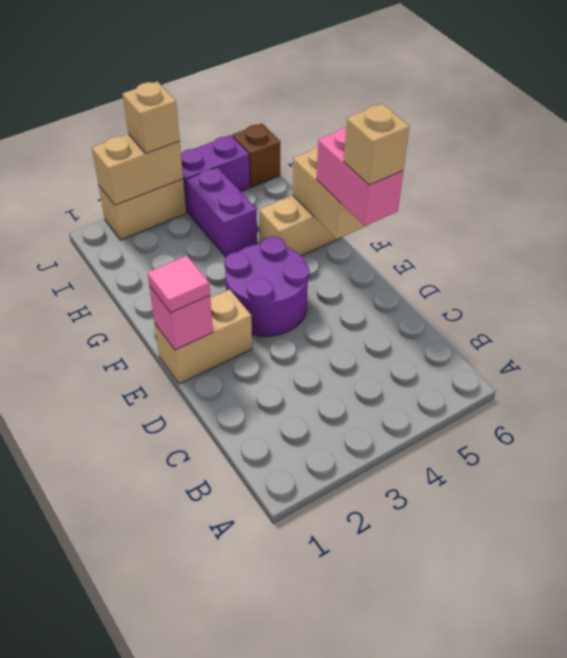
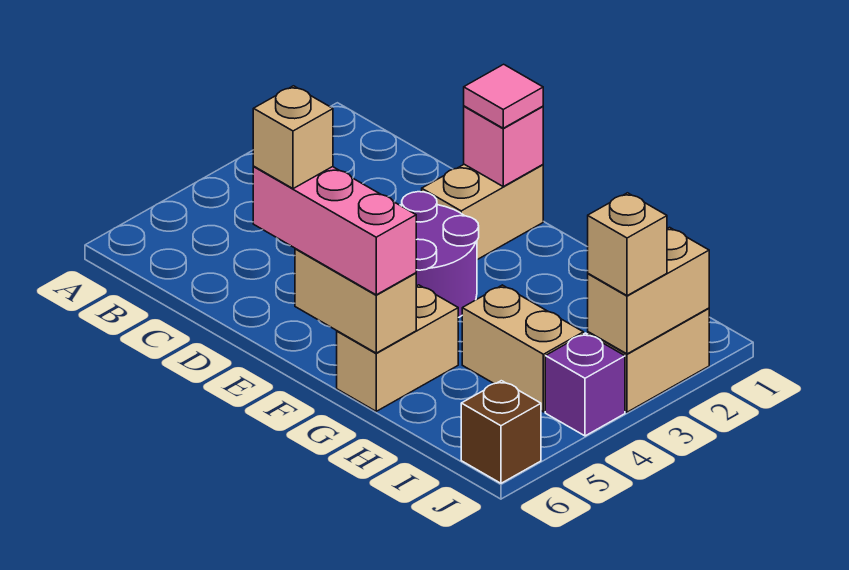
pink brick E6:F6 level 3 -> pink brick E6:G6 level 3
purple brick H4:I4 level 1 -> tan brick H4:I4 level 1
purple brick J4:J5 level 1 -> purple brick J4 level 1

